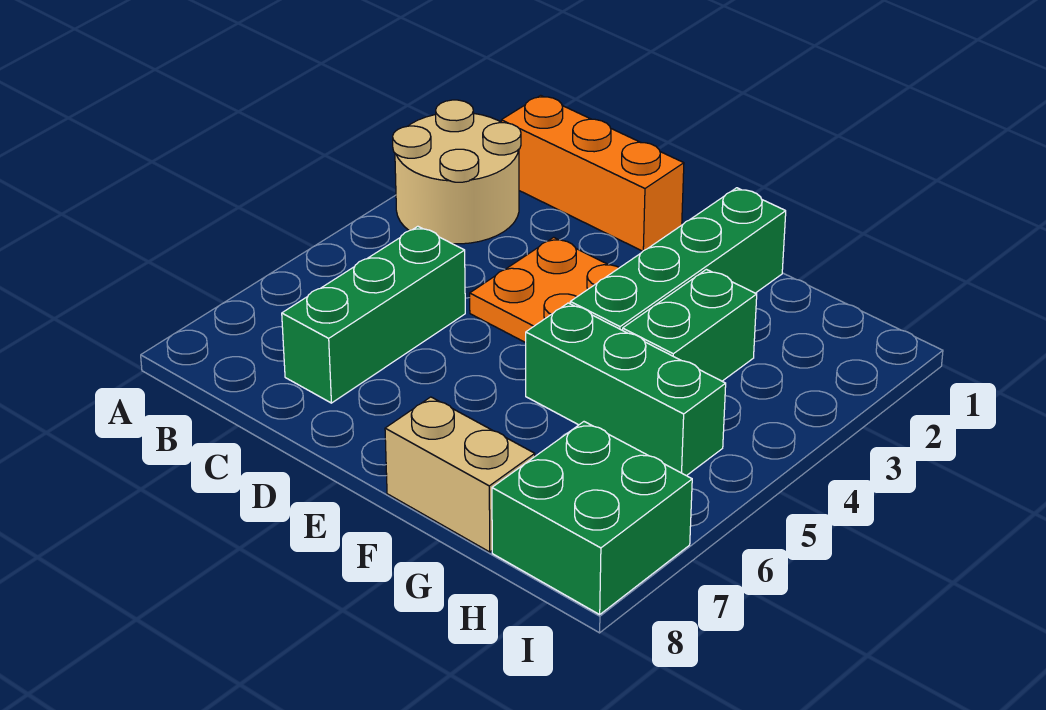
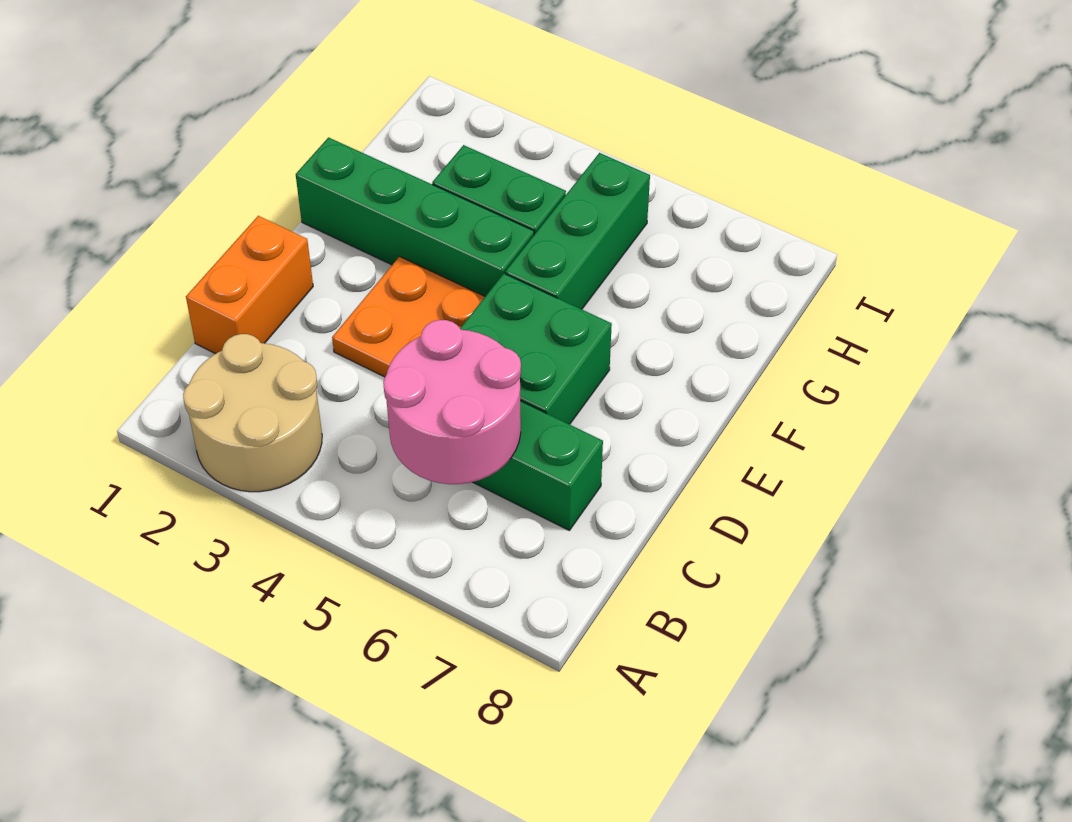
orange brick B1:D1 level 1 -> orange brick C1:D1 level 1
none -> pink round brick B5:C6 level 2
tan brick F8:G8 level 1 -> none
green brick H7:I8 level 1 -> green brick D5:E6 level 1

